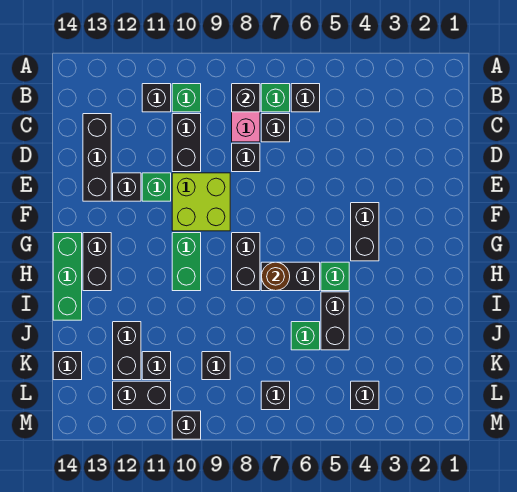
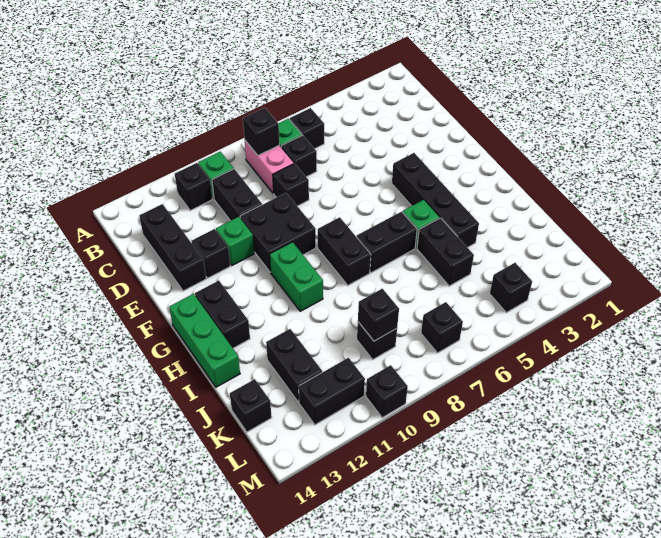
lime brick E9:F10 level 1 -> black brick E9:F10 level 1
black brick F4:G4 level 1 -> black brick F4:I4 level 1
brown round brick H7 level 2 -> none
green brick J6 level 1 -> none
black brick K11 level 1 -> black brick K9 level 2

